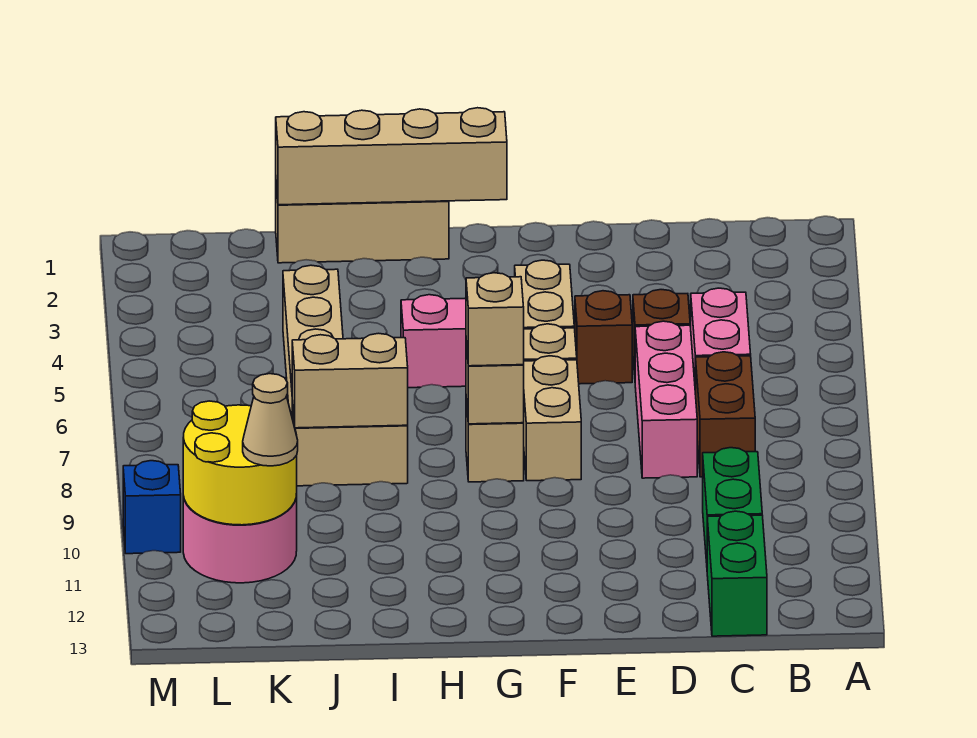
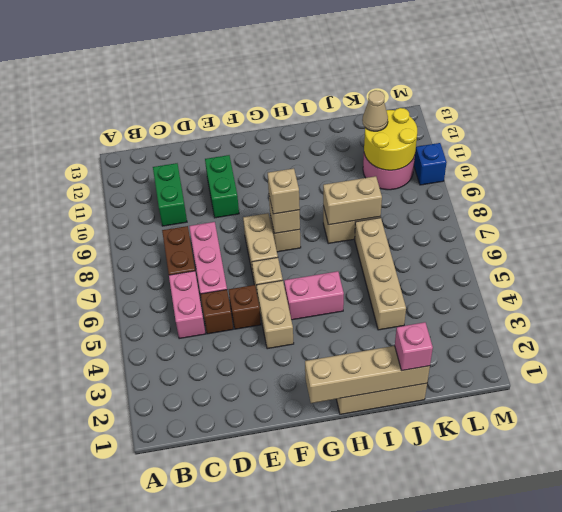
green brick C12:C13 level 1 -> green brick E10:E11 level 1
none -> pink brick J1 level 3

